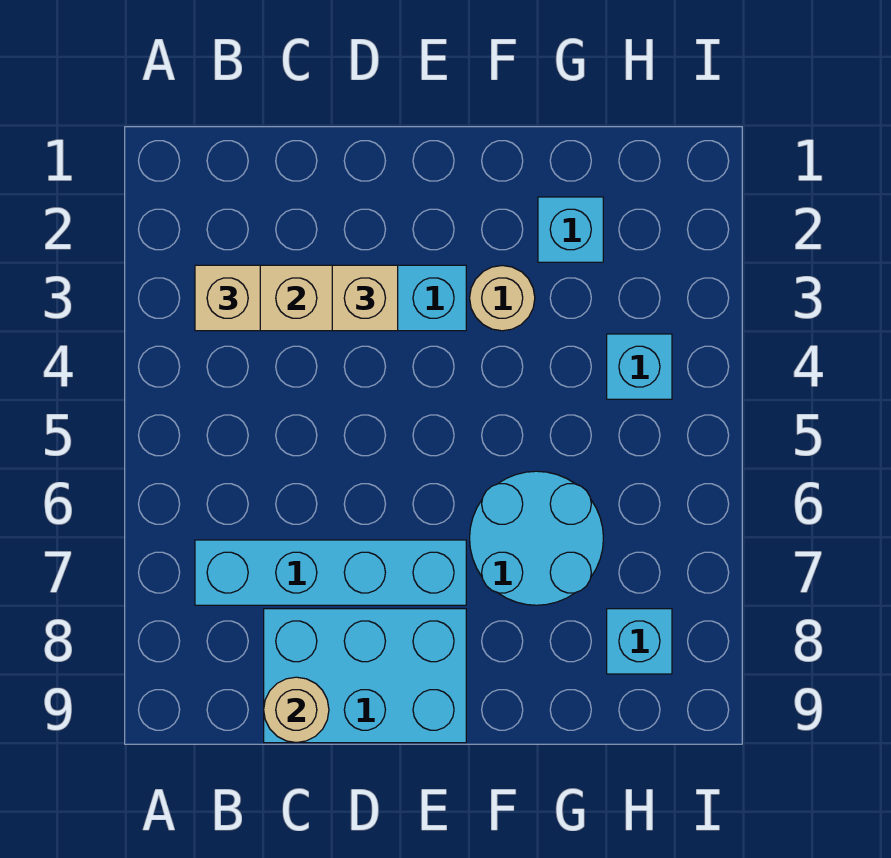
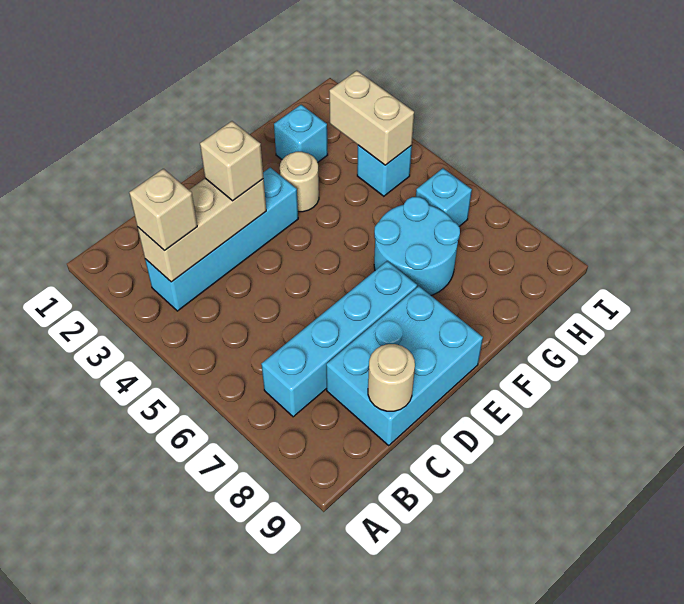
none -> tan brick H3:H4 level 2
cyan brick H8 level 1 -> cyan brick H6 level 1

